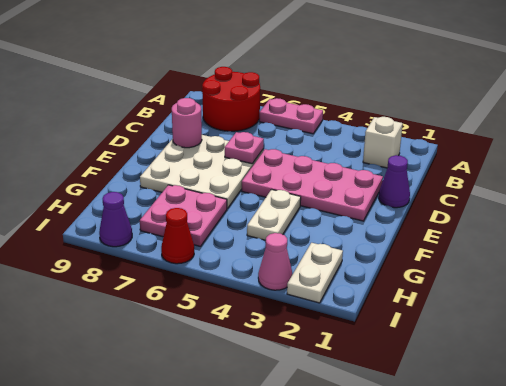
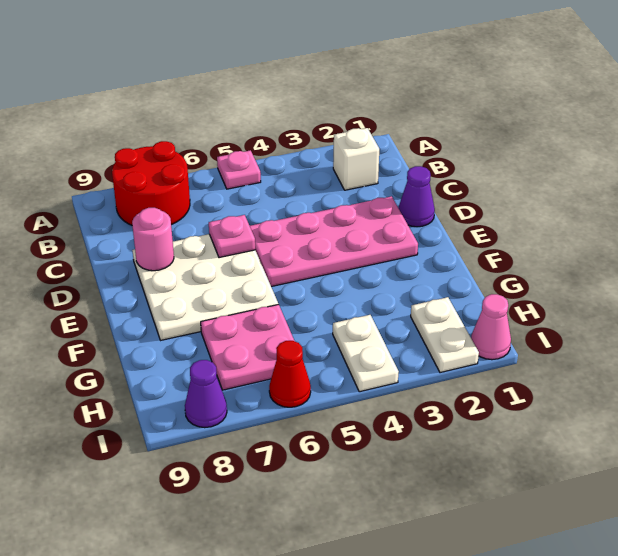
pink plate A5:A6 level 1 -> pink plate A5 level 1
white plate F4:G4 level 1 -> white plate H4:I4 level 1
pink cone I3 level 1 -> pink cone I1 level 1

